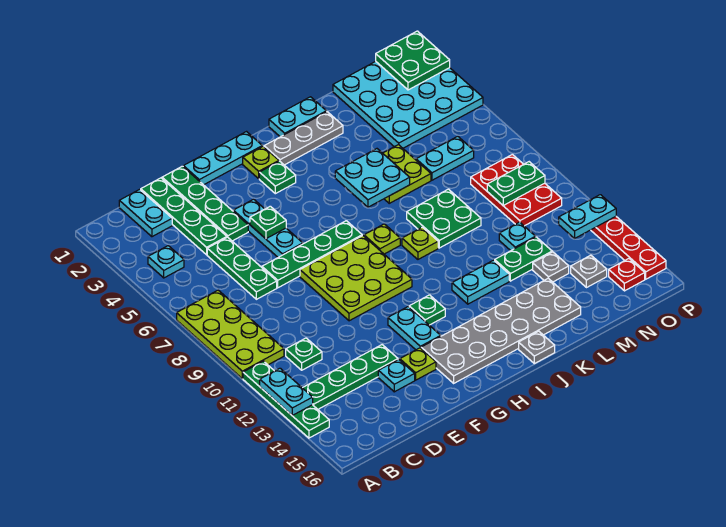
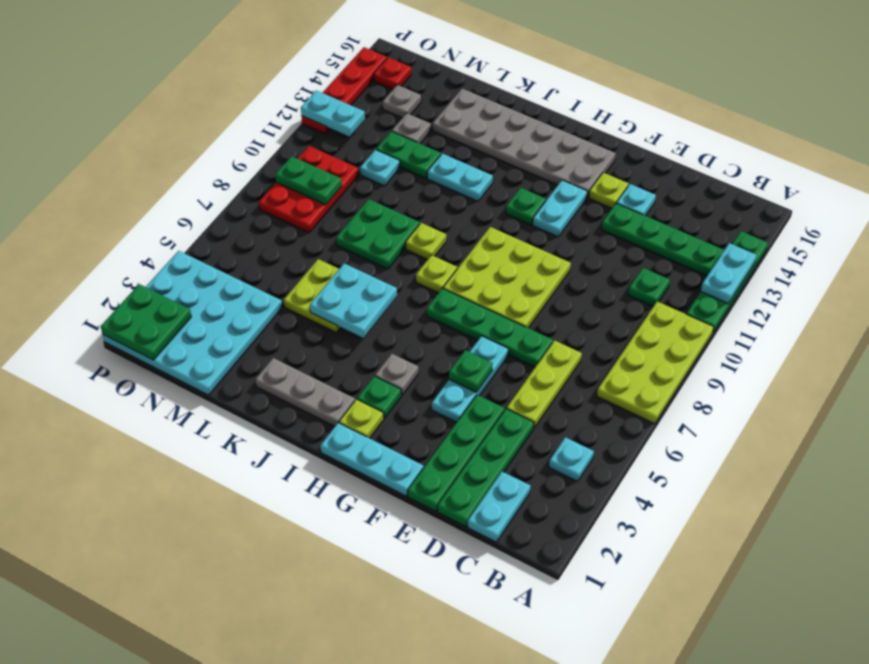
green plate D5:D7 level 1 -> lime plate D5:D7 level 1
cyan plate J1:K1 level 1 -> none
grey plate J16 level 1 -> grey plate H4 level 1
cyan plate M6:N6 level 1 -> none

